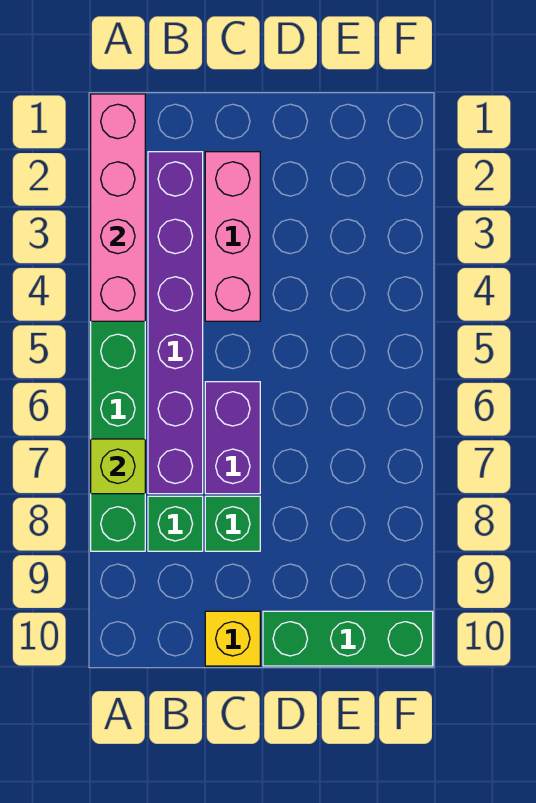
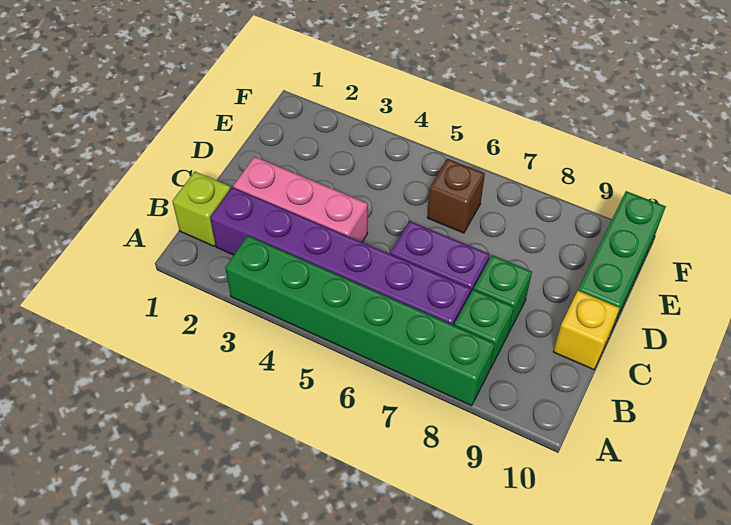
pink brick A1:A4 level 2 -> none
lime brick A7 level 2 -> lime brick B1 level 1
none -> brown brick E6 level 1

